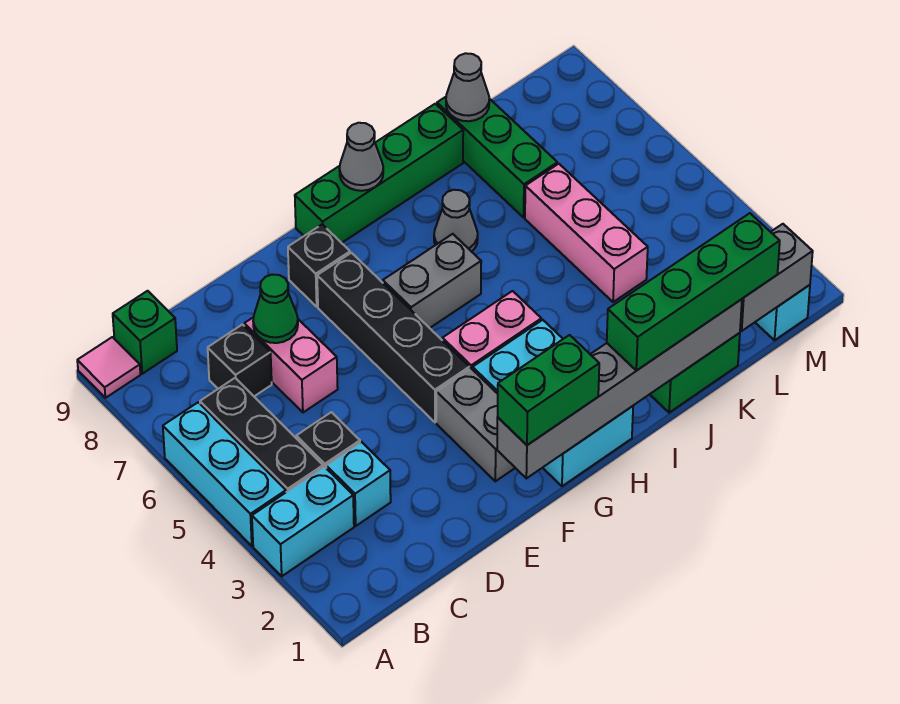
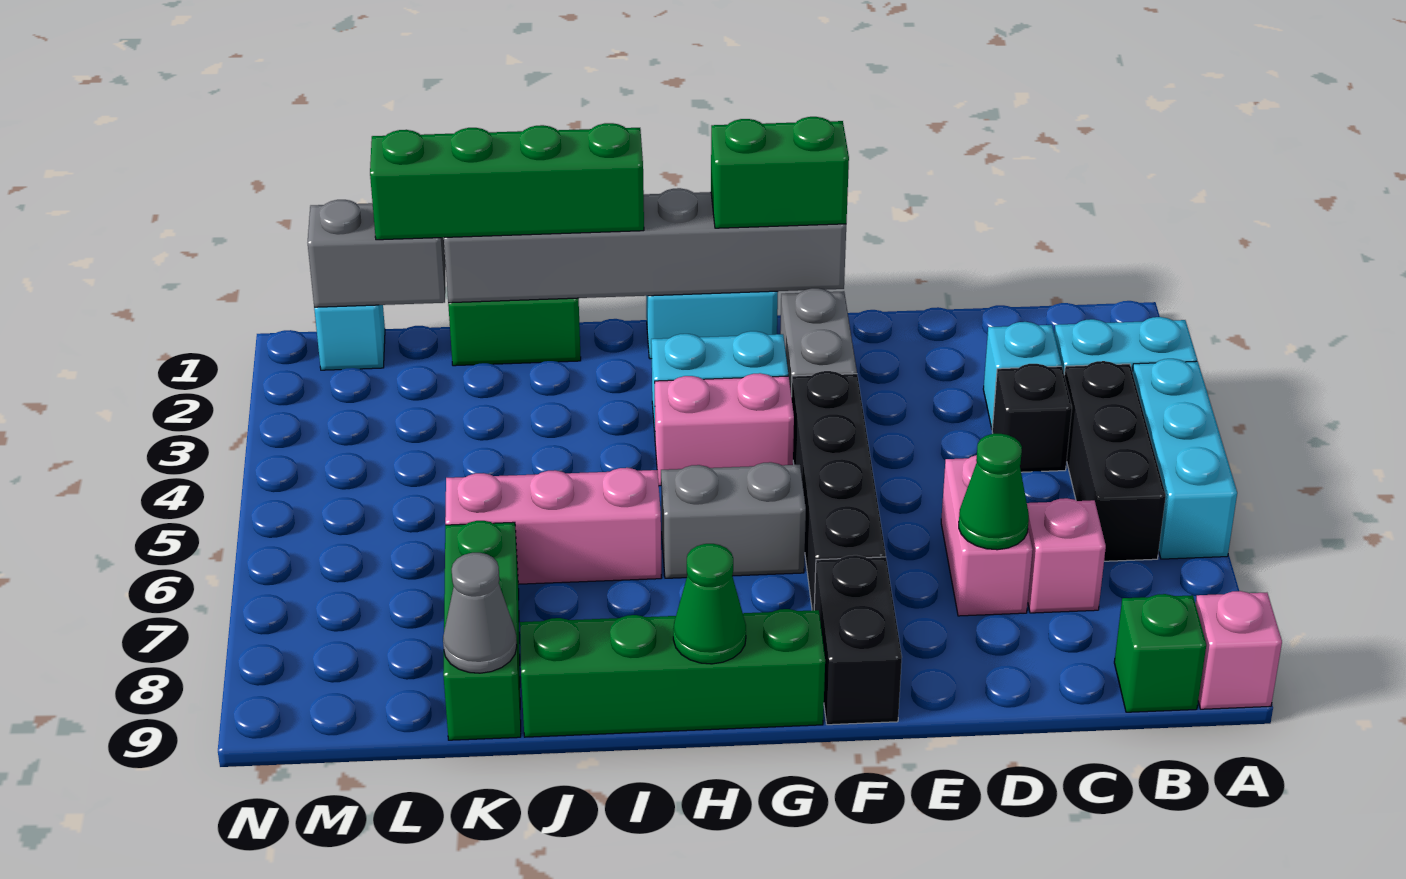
pink tile A9 level 1 -> pink brick A9 level 1
black brick C7 level 1 -> pink brick C7 level 1
black brick F8 level 1 -> black brick F8:F9 level 1
grey cone H9 level 2 -> green cone H9 level 2
grey cone I7 level 1 -> none
pink brick K4:K6 level 1 -> pink brick I6:K6 level 1

